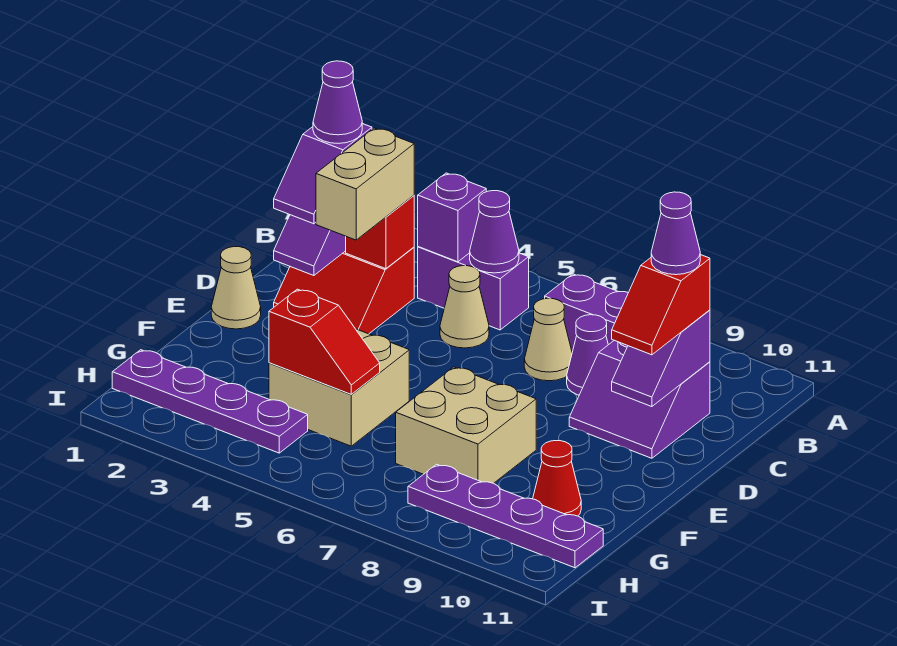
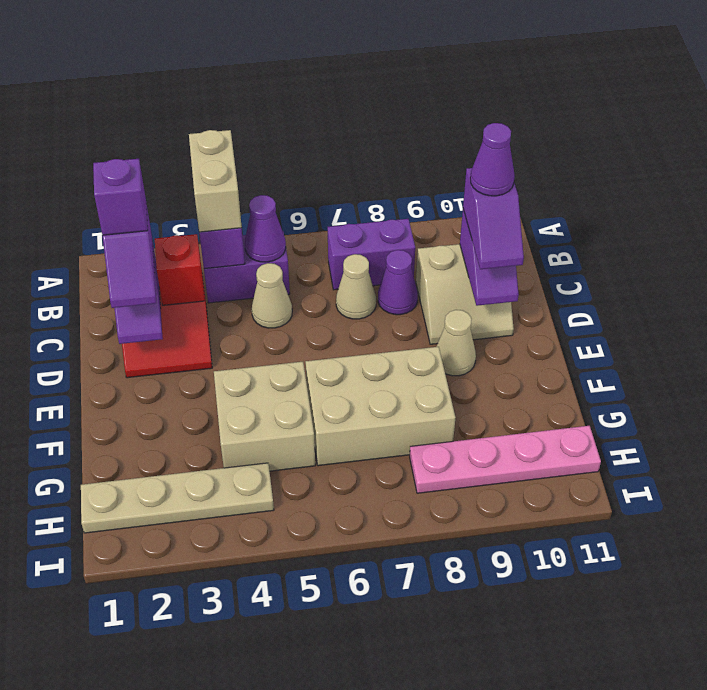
purple cone C2 level 4 -> purple brick C2 level 4
tan brick C3:D3 level 3 -> tan brick A4:B4 level 3
purple slope C9:D10 level 1 top C -> tan slope C9:D10 level 1 top C
red slope C10:D10 level 3 top C -> purple slope C10:D10 level 3 top C
tan cone E1 level 1 -> tan cone E9 level 1
tan brick F7:G8 level 1 -> tan brick F6:G8 level 1
red slope G4:G5 level 2 top 4 -> none
red cone G10 level 1 -> none
purple plate H1:H4 level 1 -> tan plate H1:H4 level 1
purple plate H8:H11 level 1 -> pink plate H8:H11 level 1

